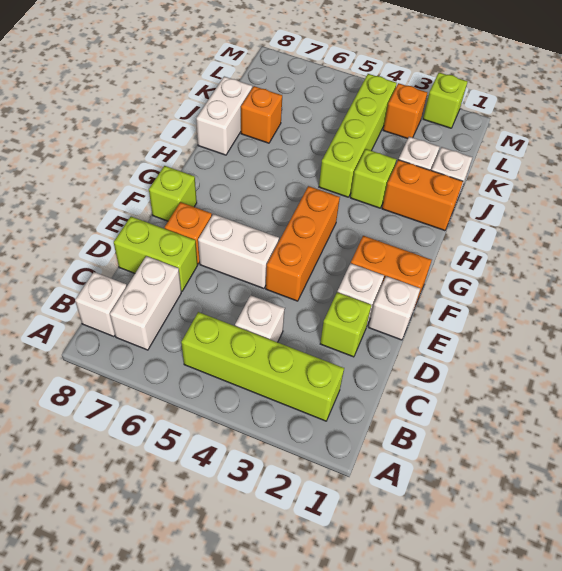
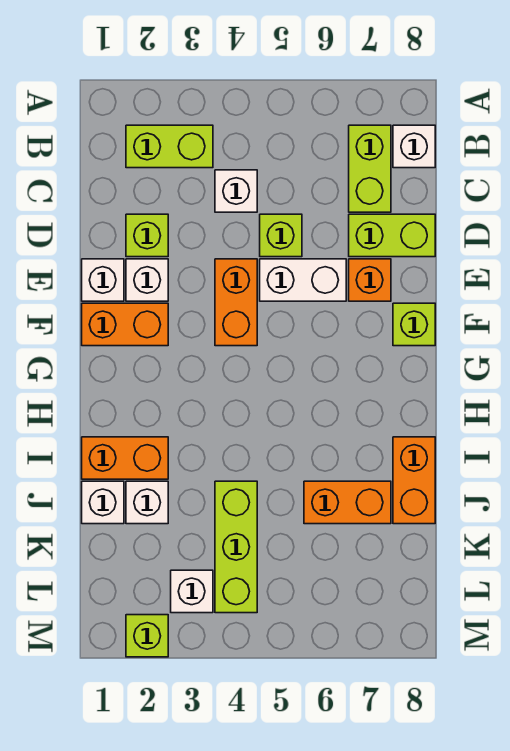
lime brick B2:B5 level 1 -> lime brick B2:B3 level 1
white brick B7:C7 level 1 -> lime brick B7:C7 level 1
orange brick E4:G4 level 1 -> orange brick E4:F4 level 1
lime brick I3 level 1 -> lime brick D5 level 1
lime brick I4:L4 level 1 -> lime brick J4:L4 level 1
white brick I8:J8 level 1 -> orange brick I8:J8 level 1
orange brick J7 level 1 -> orange brick J6:J7 level 1
orange brick L3 level 1 -> white brick L3 level 1

